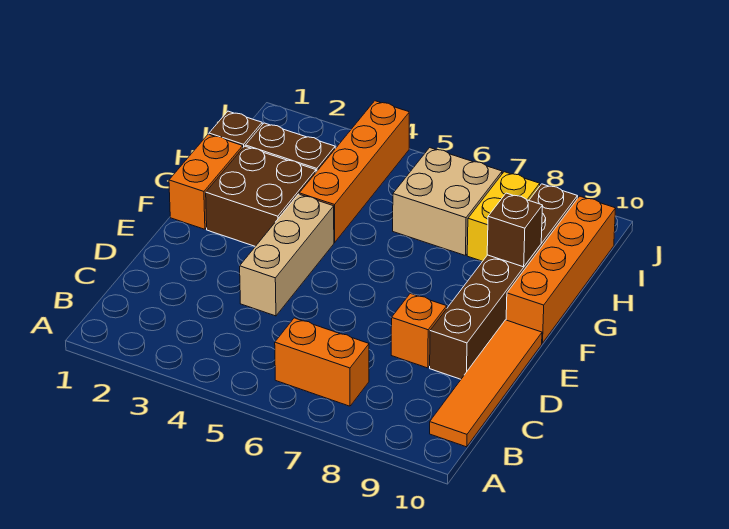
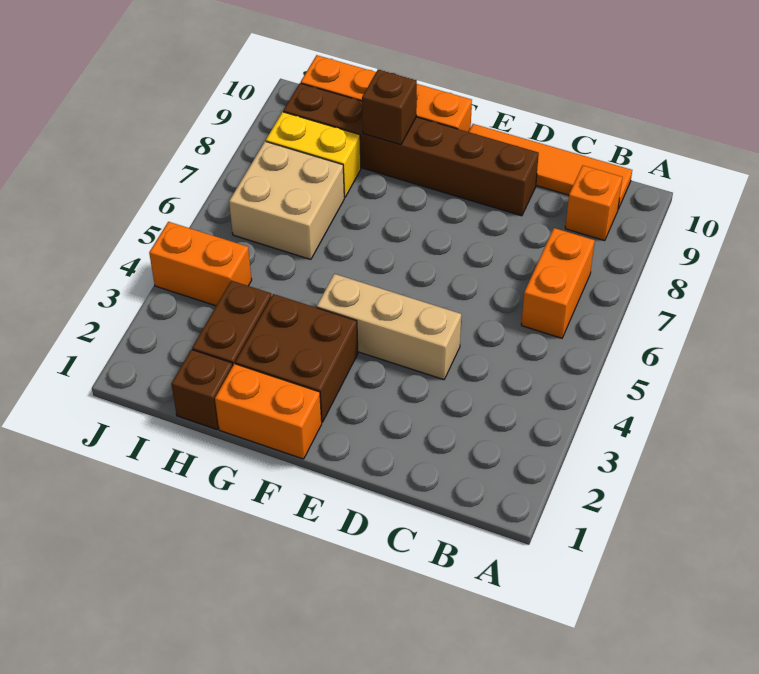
orange brick D8 level 1 -> orange brick B9 level 1
orange brick G4:J4 level 1 -> orange brick I4:J4 level 1

